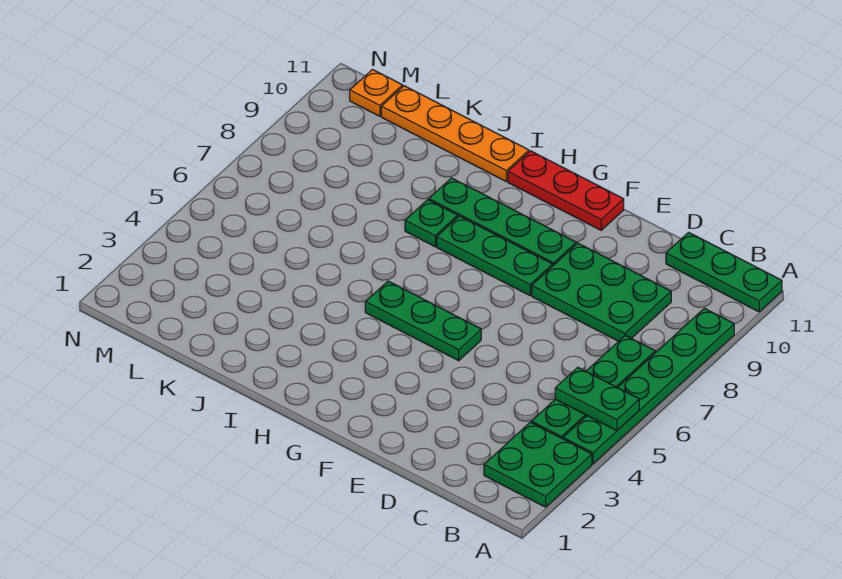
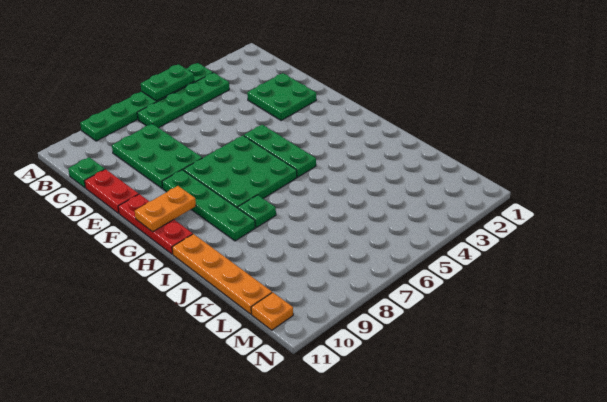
green plate A2:B3 level 1 -> green plate D2:E3 level 1
green plate A5:B5 level 2 -> green plate A5:A6 level 2
green plate A11:C11 level 1 -> green plate C11 level 1
none -> red plate D11:E11 level 1
green plate F8:H8 level 1 -> green plate F6:H8 level 1
none -> orange plate G10:G11 level 2

